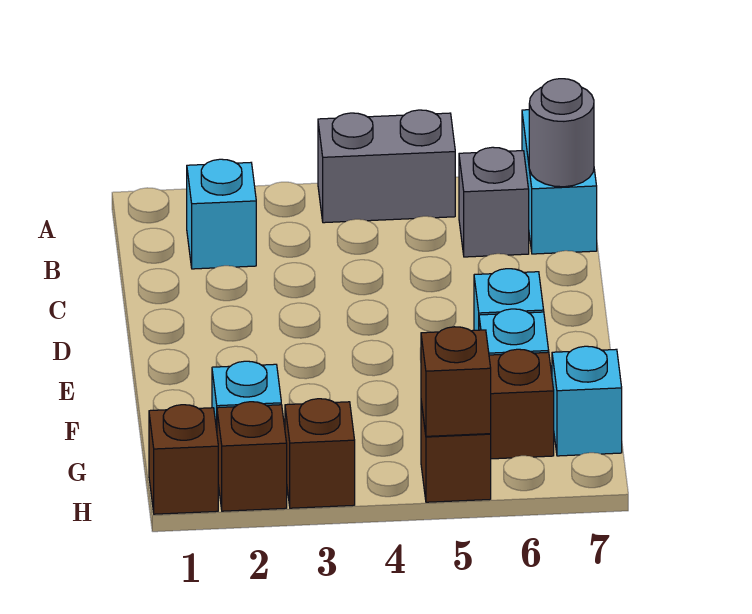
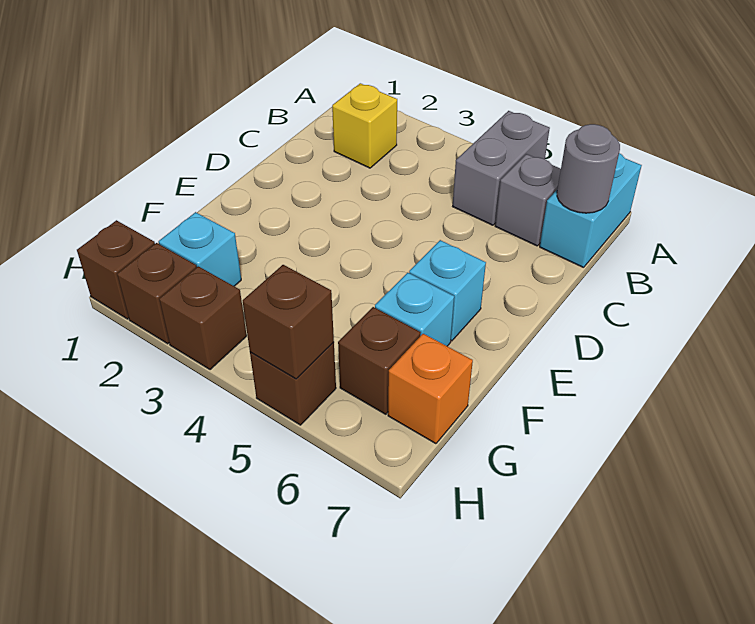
grey brick A4:A5 level 1 -> grey brick A5:B5 level 1
cyan brick B2 level 1 -> yellow brick B2 level 1
cyan brick G7 level 1 -> orange brick G7 level 1

